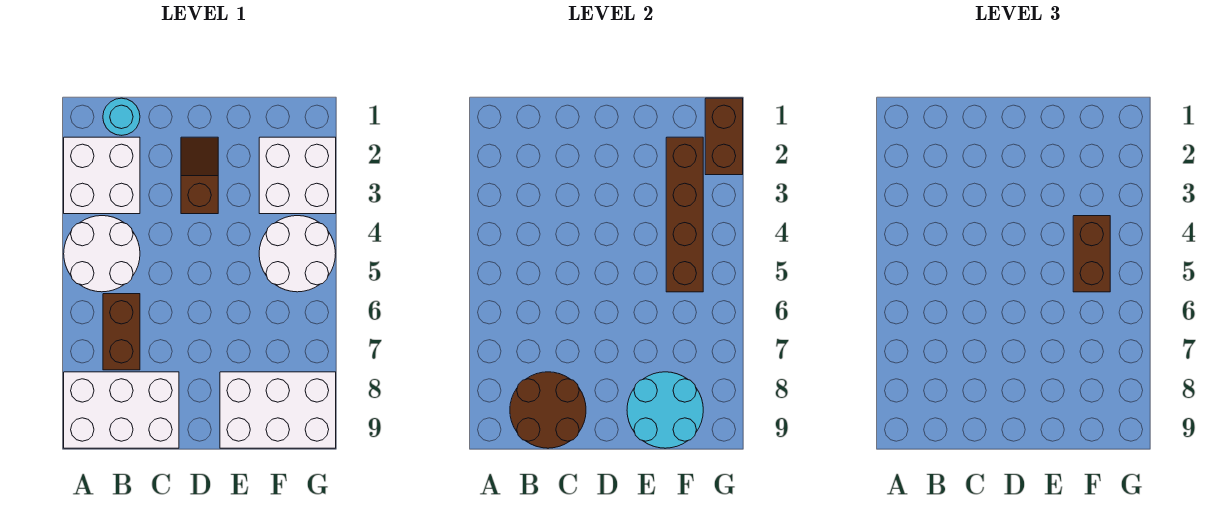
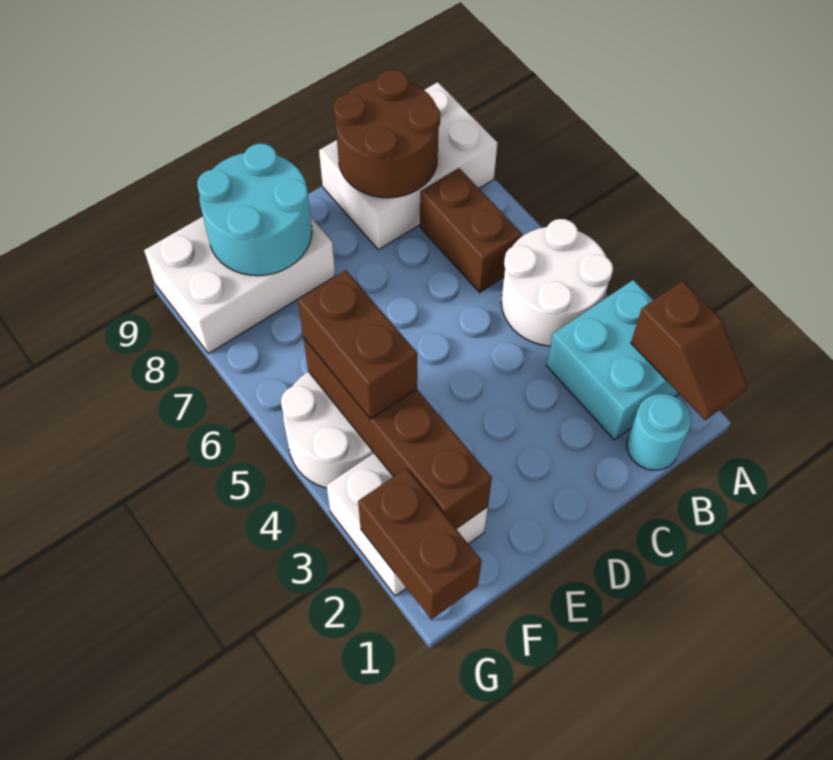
white brick A2:B3 level 1 -> cyan brick A2:B3 level 1
brown slope D2:D3 level 1 top 3 -> brown slope A1:A2 level 2 top 2

